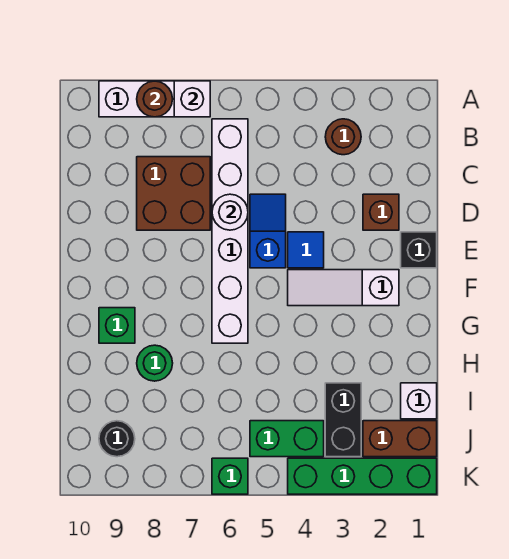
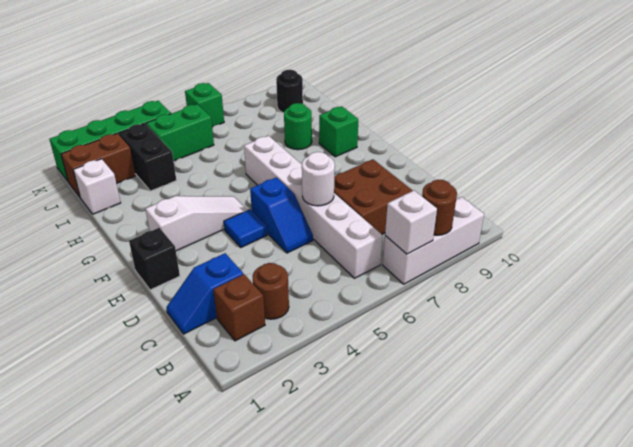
none -> blue slope C1:C2 level 1 top 2
brown brick D2 level 1 -> brown brick B2 level 1

